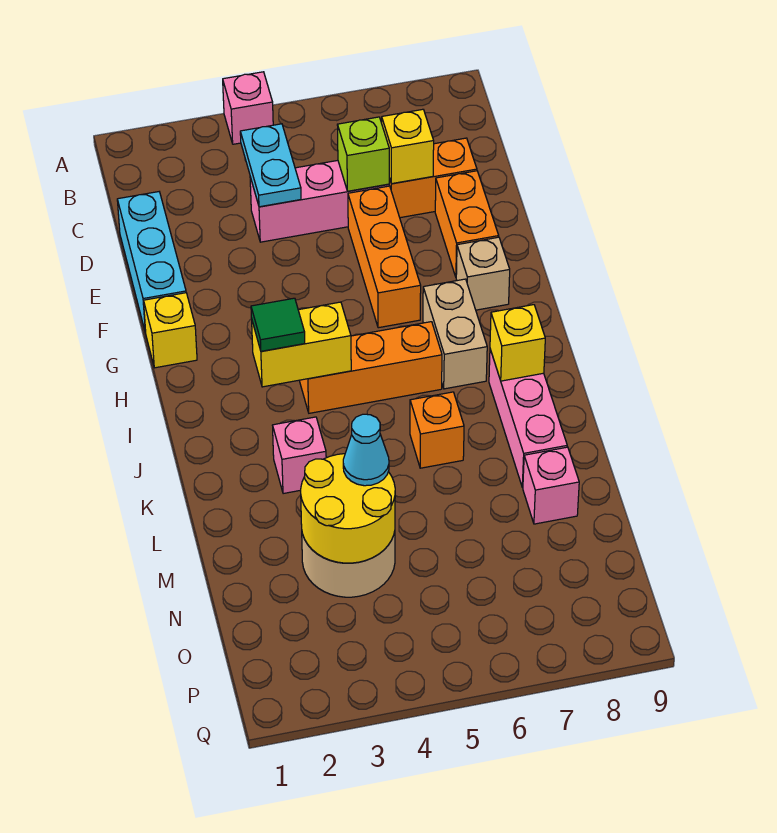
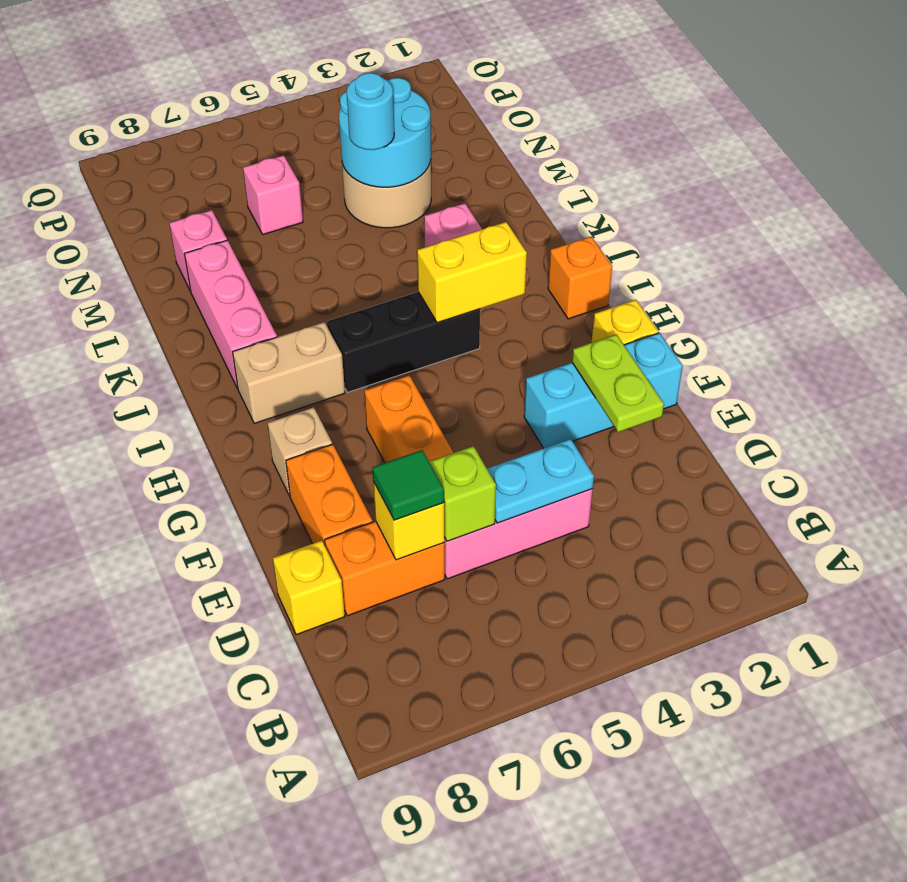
pink brick A4 level 1 -> pink brick N6 level 1
cyan plate C4:D4 level 2 -> cyan plate D4:D5 level 2
cyan brick D1:F1 level 1 -> cyan brick F1:F3 level 1
none -> lime plate E2:F2 level 2
tan brick H7:I7 level 1 -> tan brick I7:I8 level 1
green tile I3 level 3 -> green tile D7 level 3
orange brick I4:I6 level 1 -> black brick I4:I6 level 1
yellow brick J8 level 2 -> yellow brick D9 level 1
orange brick K6 level 1 -> orange brick I1 level 1
yellow round brick M3:N4 level 2 -> cyan round brick M3:N4 level 2
cyan cone M4 level 3 -> cyan round brick M4 level 3

